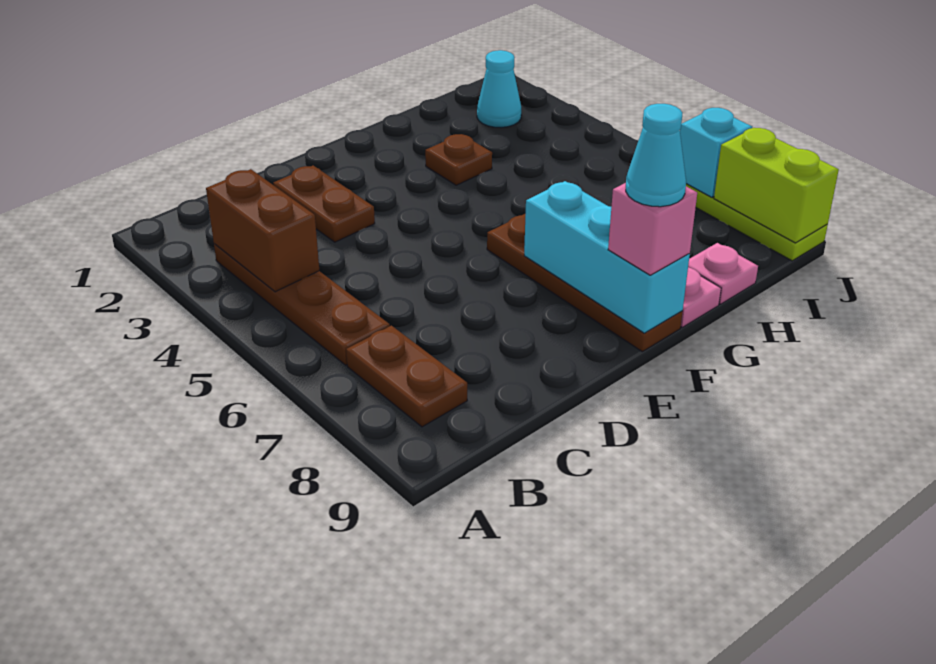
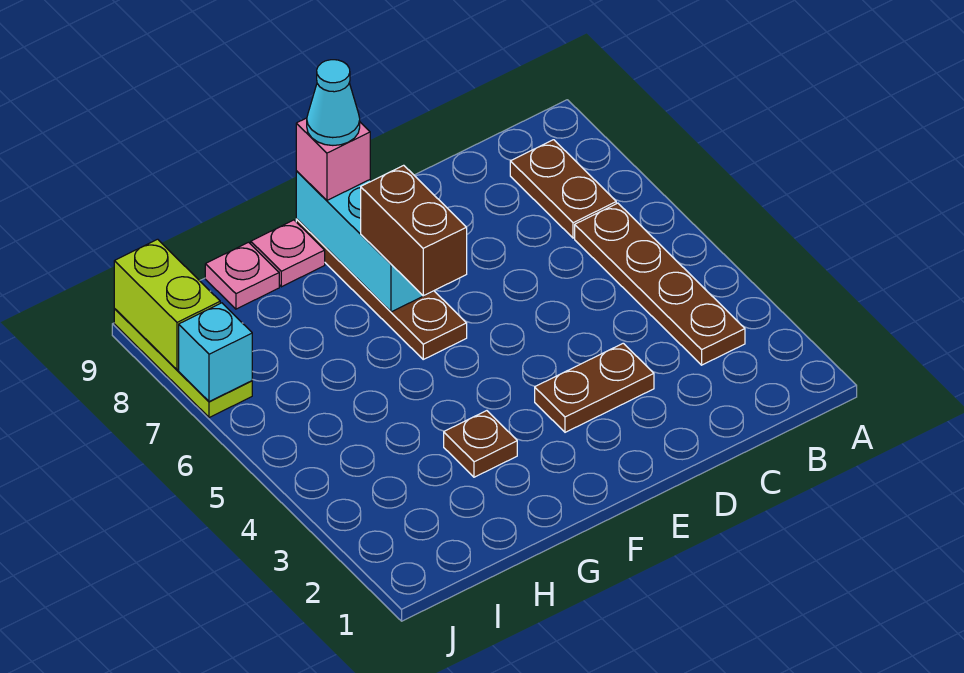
brown brick B3:B4 level 2 -> brown brick F6:F7 level 3
brown plate D2:D3 level 1 -> brown plate D3:E3 level 1
cyan cone I2 level 1 -> none

